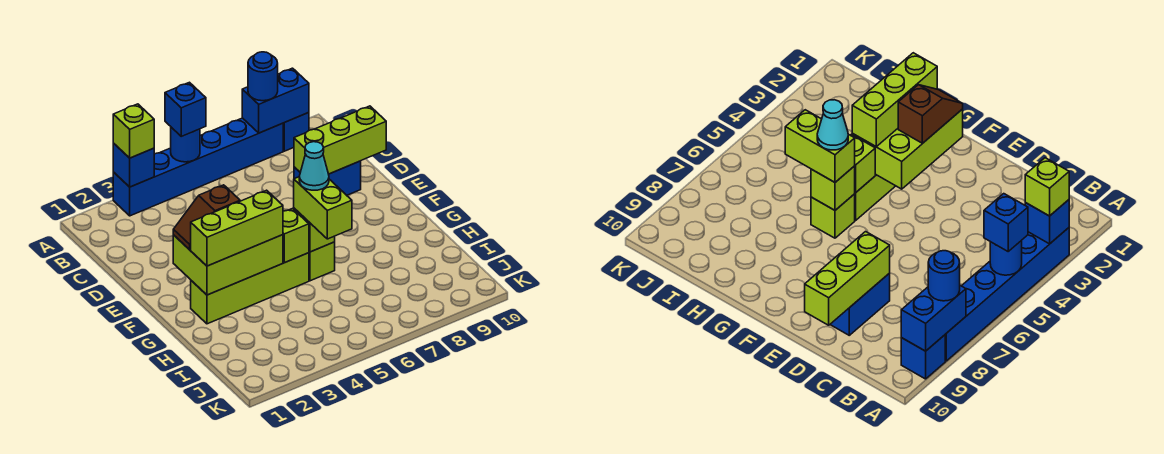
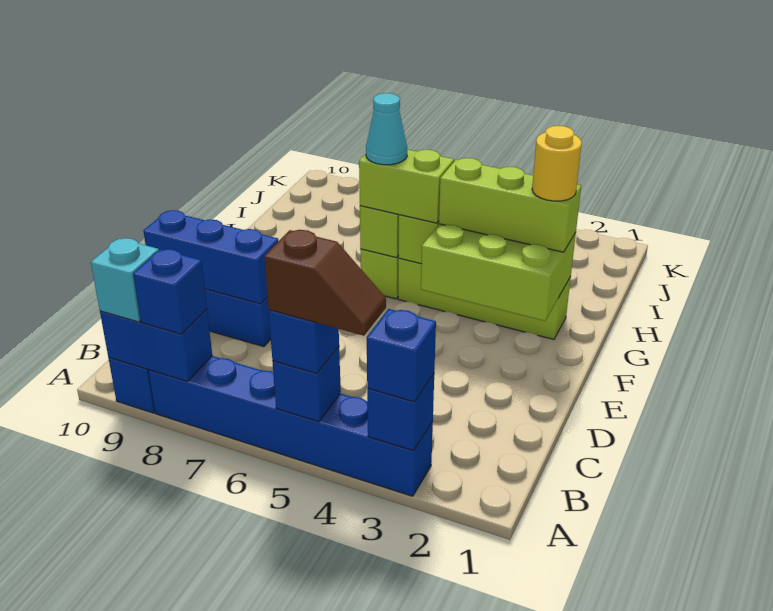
lime brick A3 level 3 -> blue brick A3 level 3
blue round brick A5 level 2 -> blue brick A5 level 2
blue round brick A8 level 3 -> blue brick A8 level 3
none -> cyan brick A9 level 3
lime brick D8:D10 level 2 -> blue brick D8:D10 level 2
brown slope F2:F3 level 3 top 3 -> brown slope A4:A5 level 4 top 5
none -> yellow round brick G2 level 4
lime brick G6:H6 level 3 -> lime brick G5:G6 level 3

